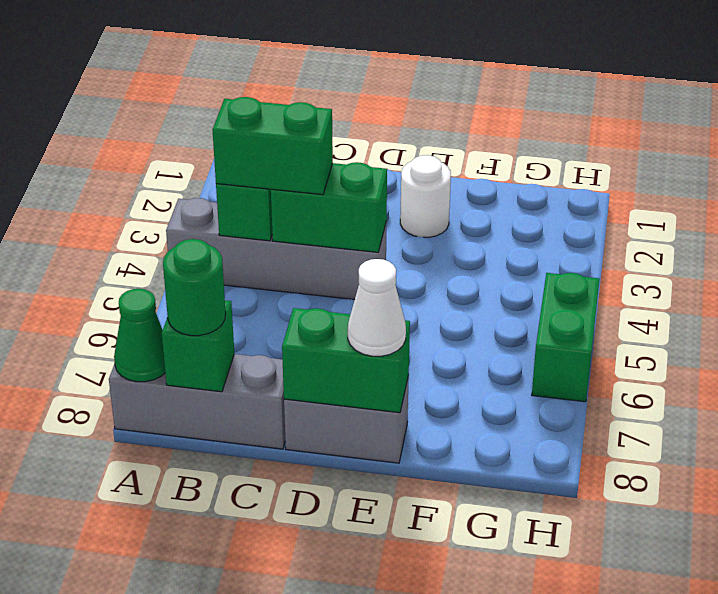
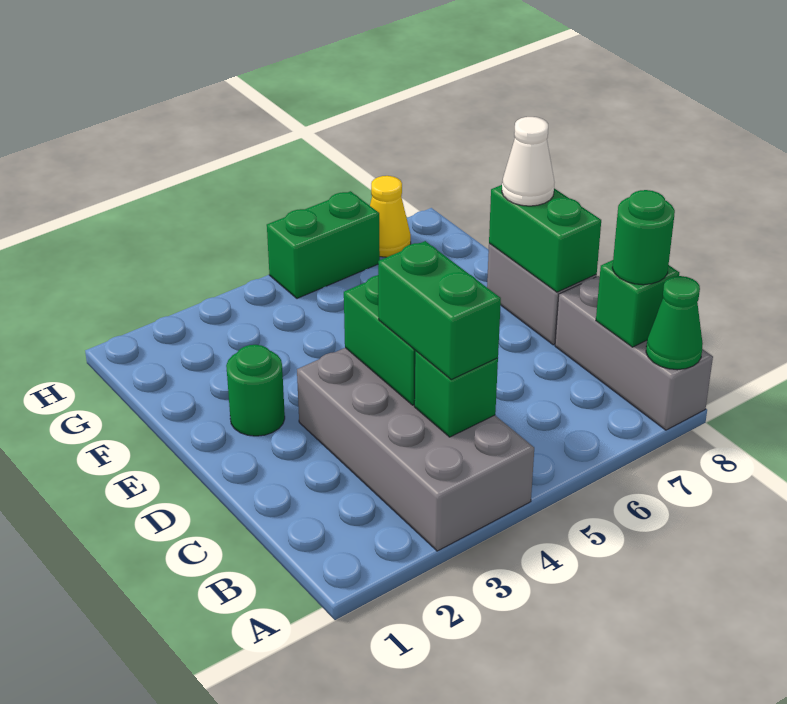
grey brick A4:D4 level 1 -> grey brick A3:D4 level 1
white round brick E2 level 1 -> green round brick E2 level 1
none -> yellow cone H7 level 1

